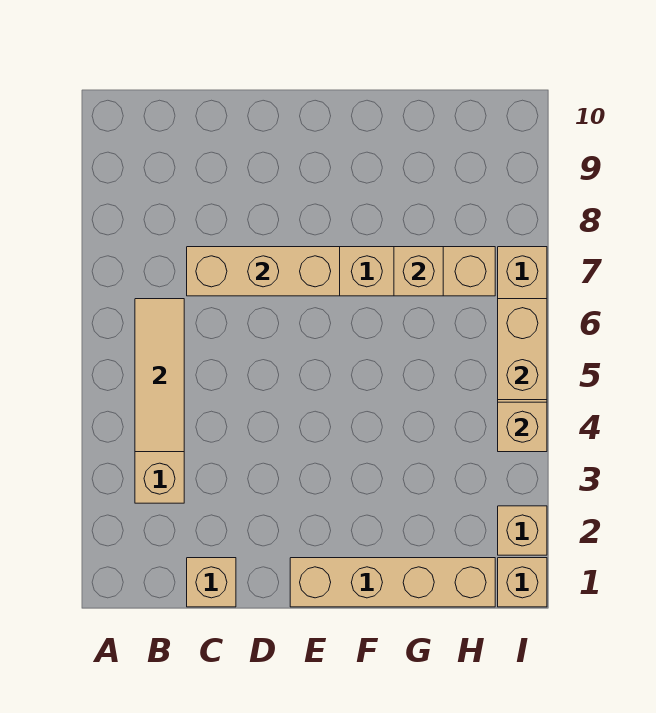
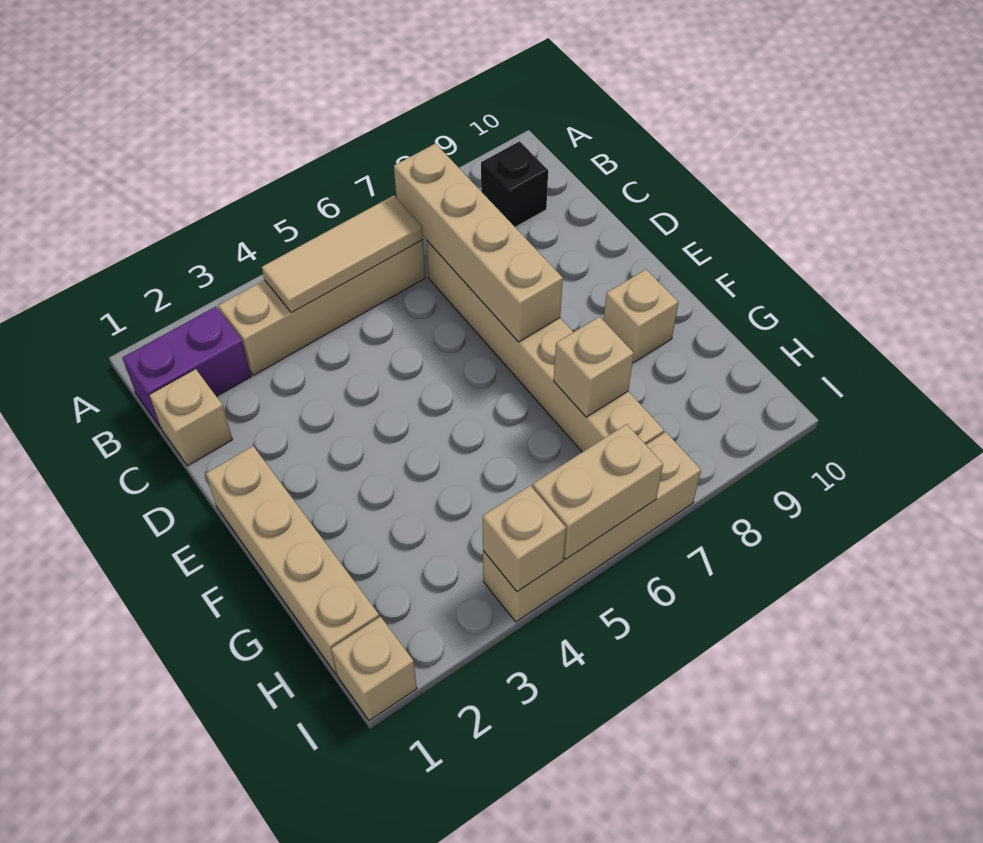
none -> purple brick B1:B2 level 1
none -> black brick B9 level 1
tan brick C7:E7 level 2 -> tan brick B7:E7 level 2
tan brick I2 level 1 -> tan brick F9 level 1

